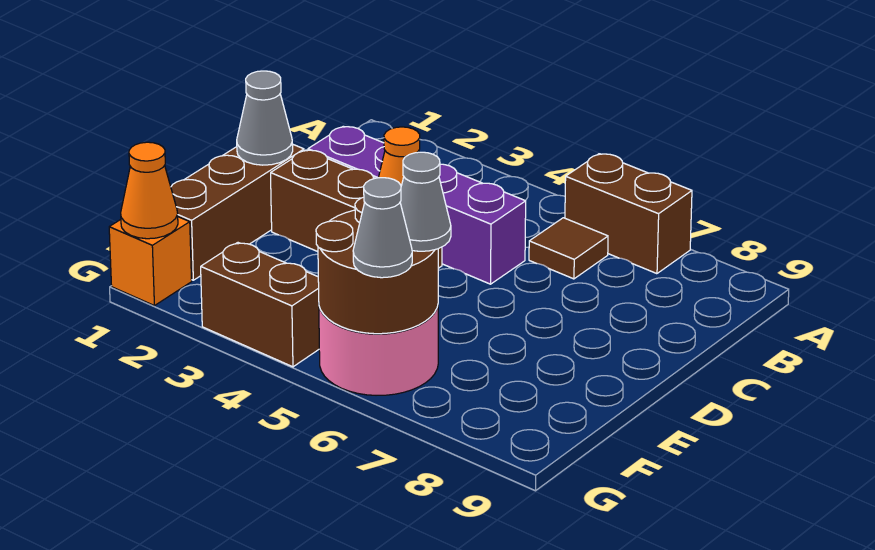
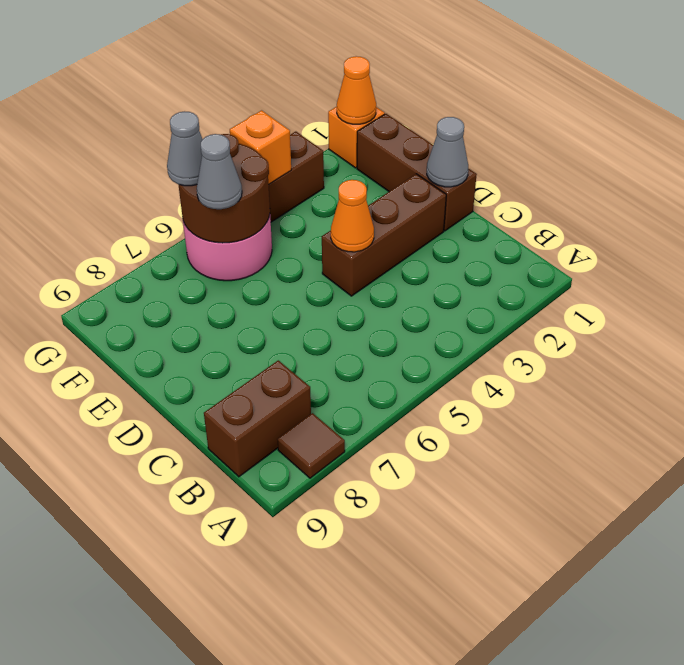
brown brick A6:A7 level 1 -> brown brick B8:B9 level 1
brown tile B6 level 1 -> brown tile A8 level 1
purple brick C2:C5 level 1 -> none
none -> orange brick G4 level 2

